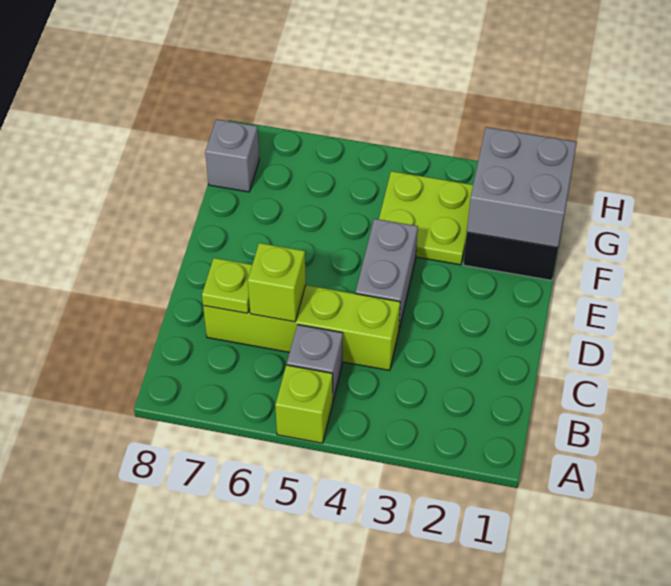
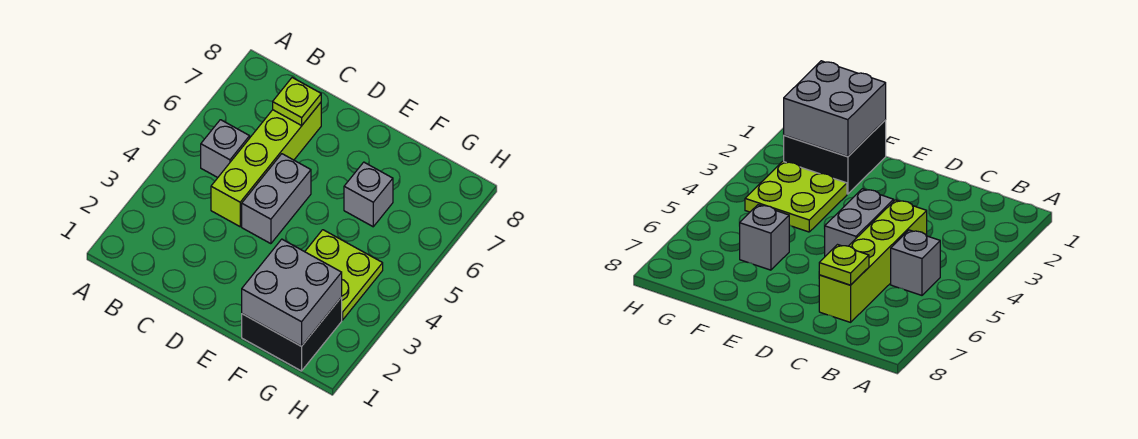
lime brick A5 level 1 -> none
lime brick C6 level 2 -> none
grey brick D4:E4 level 1 -> grey brick D4:D5 level 1
grey brick G8 level 1 -> grey brick F6 level 1

